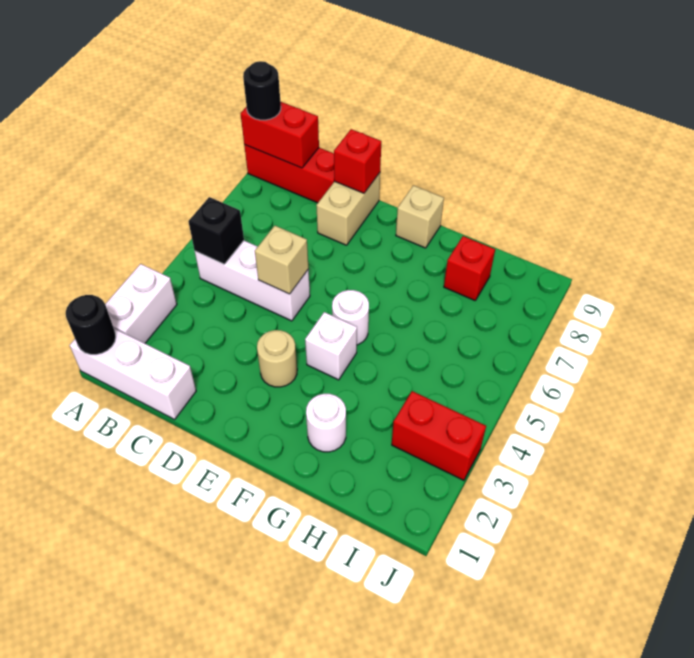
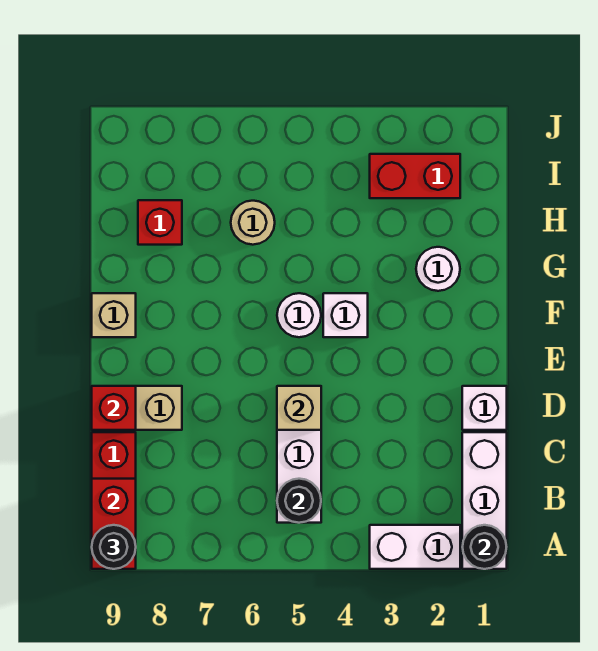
black brick B5 level 2 -> black round brick B5 level 2
none -> white brick D1 level 1
tan round brick E3 level 1 -> tan round brick H6 level 1
red brick I3:J3 level 1 -> red brick I2:I3 level 1

